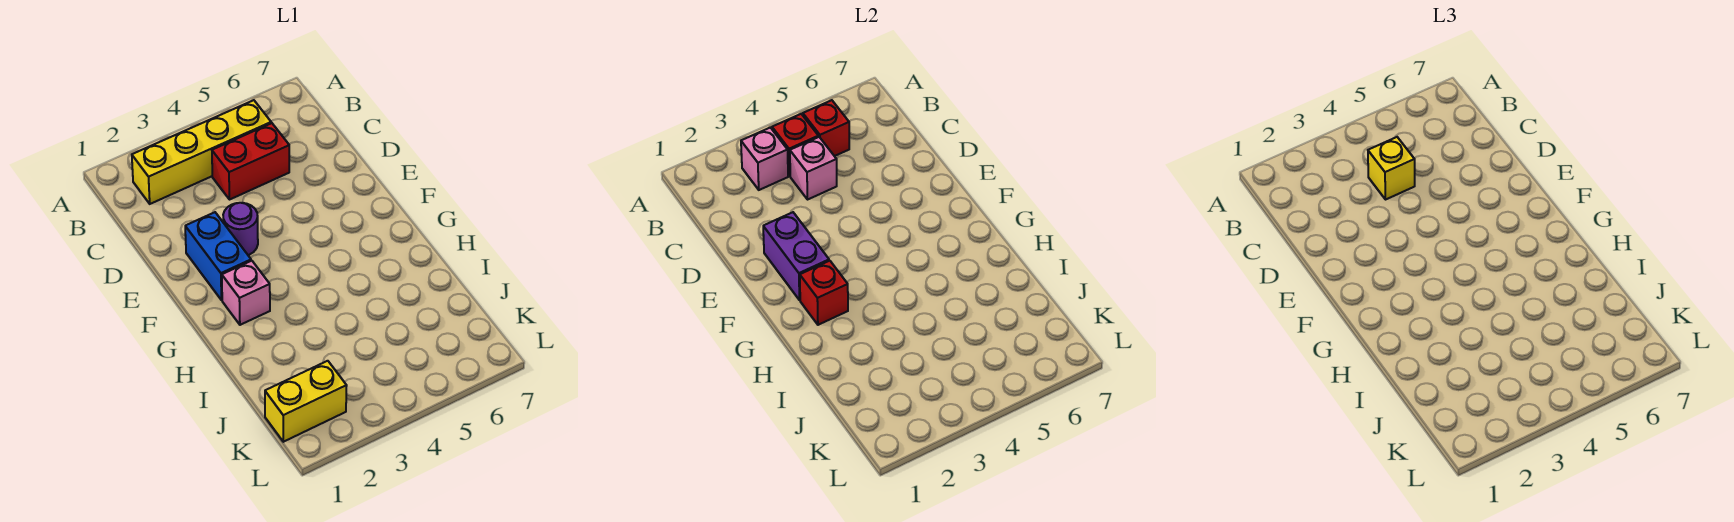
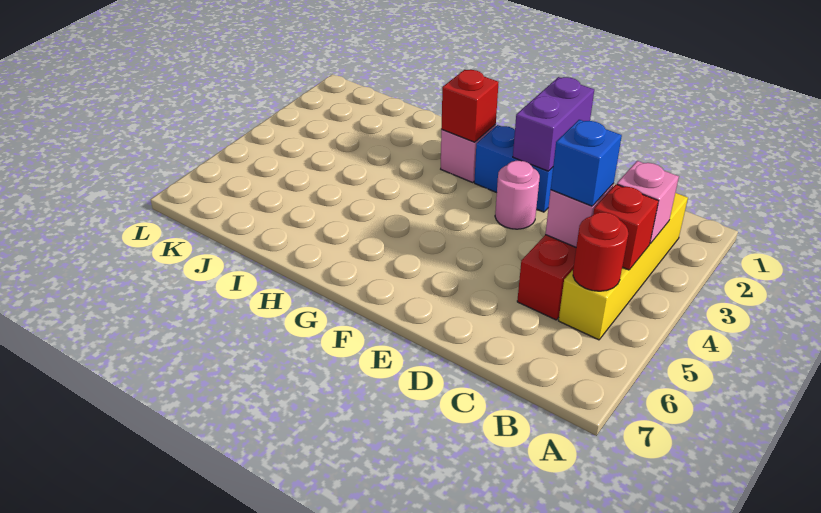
red brick B5 level 2 -> red round brick B5 level 2
yellow brick C4 level 3 -> blue brick C4 level 3
purple brick E2:F2 level 2 -> purple brick E1:E2 level 2
purple round brick E3 level 1 -> pink round brick E3 level 1
yellow brick K1:K2 level 1 -> none

